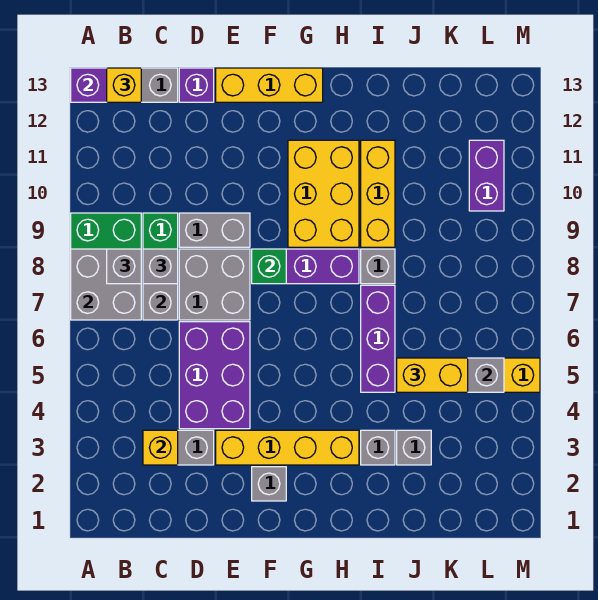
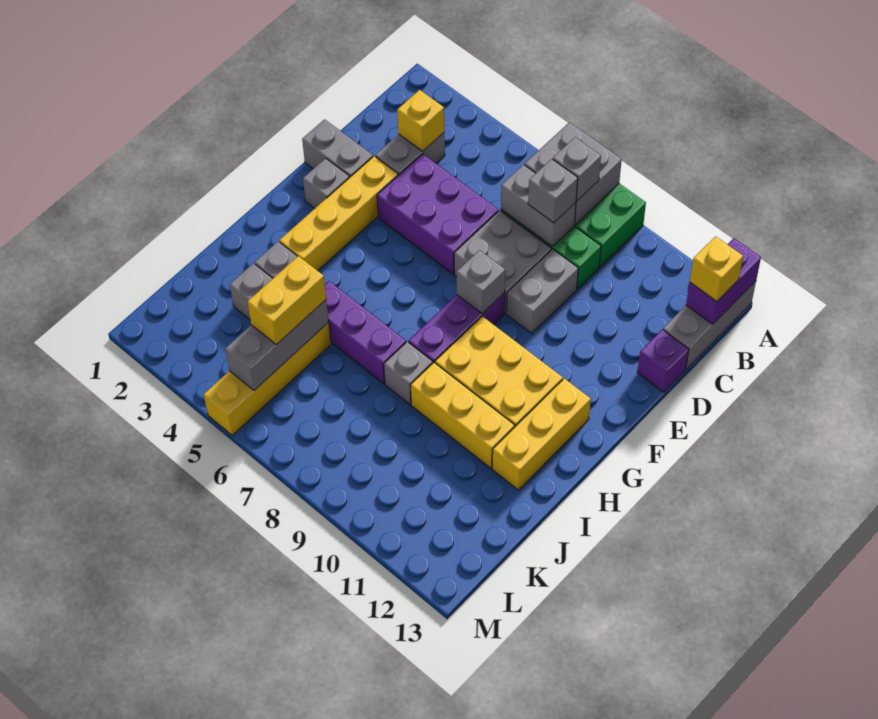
none -> grey brick E1:E2 level 1
yellow brick E13:G13 level 1 -> yellow brick G12:I12 level 1
green brick F8 level 2 -> grey brick F8 level 2
purple brick L10:L11 level 1 -> none

